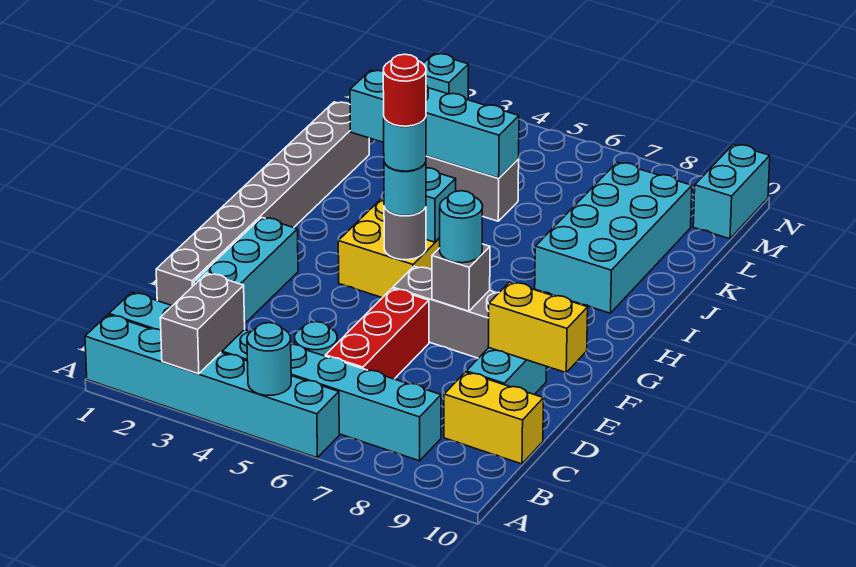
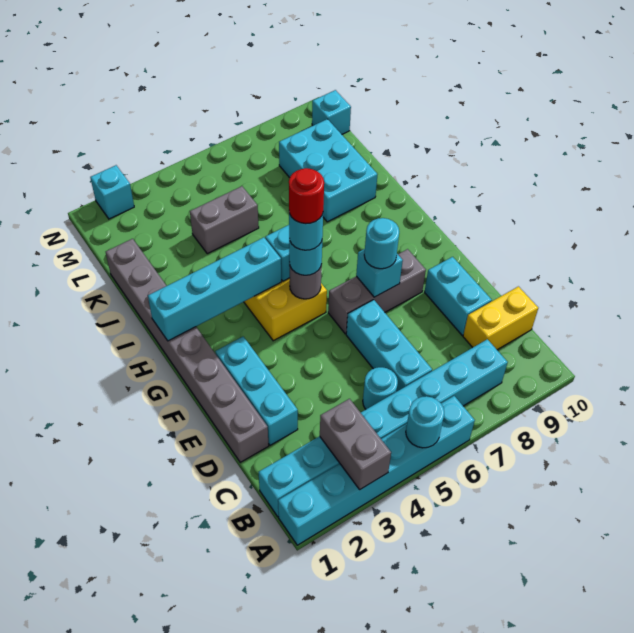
red brick C6:E6 level 1 -> cyan brick C6:E6 level 1
yellow brick E9:E10 level 2 -> none
grey brick F7 level 2 -> cyan brick F7 level 2
cyan brick I8:L9 level 1 -> cyan brick J8:L9 level 1
cyan brick K2:K5 level 2 -> cyan brick H1:H4 level 2
cyan brick M10:N10 level 1 -> cyan brick M10 level 1

